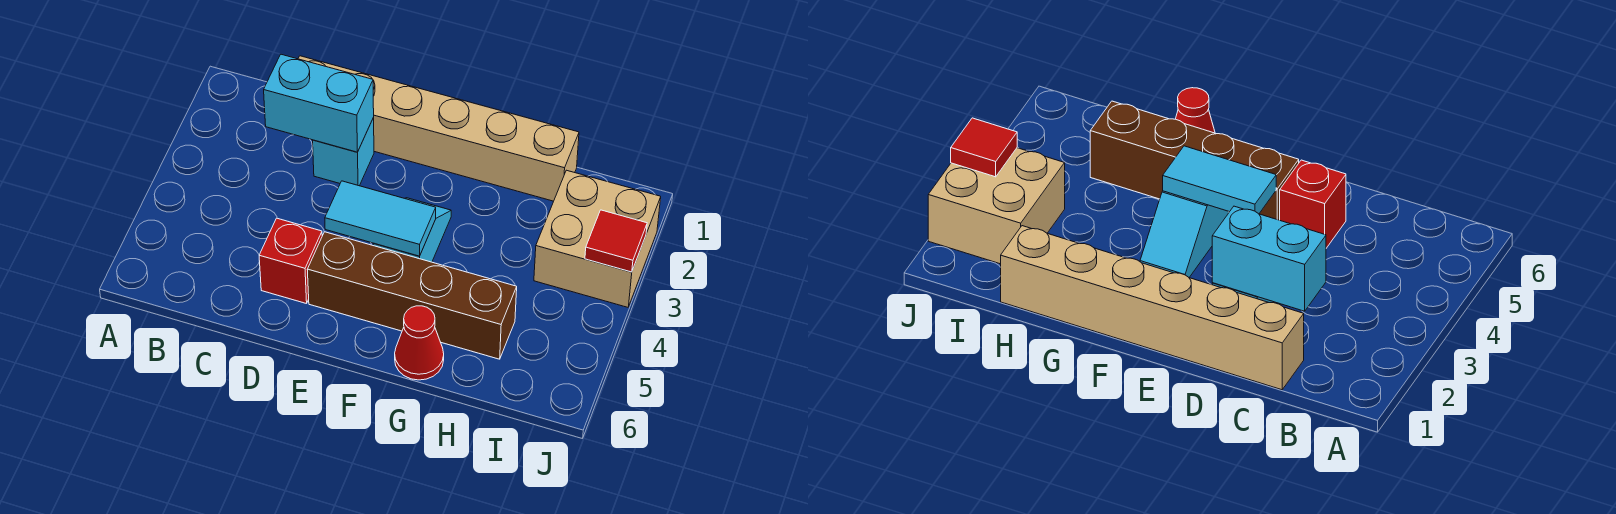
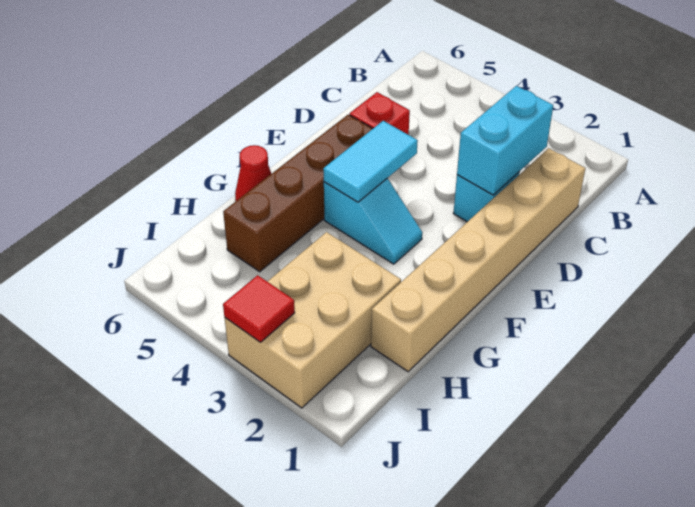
tan brick I2:J3 level 1 -> tan brick H2:J3 level 1

